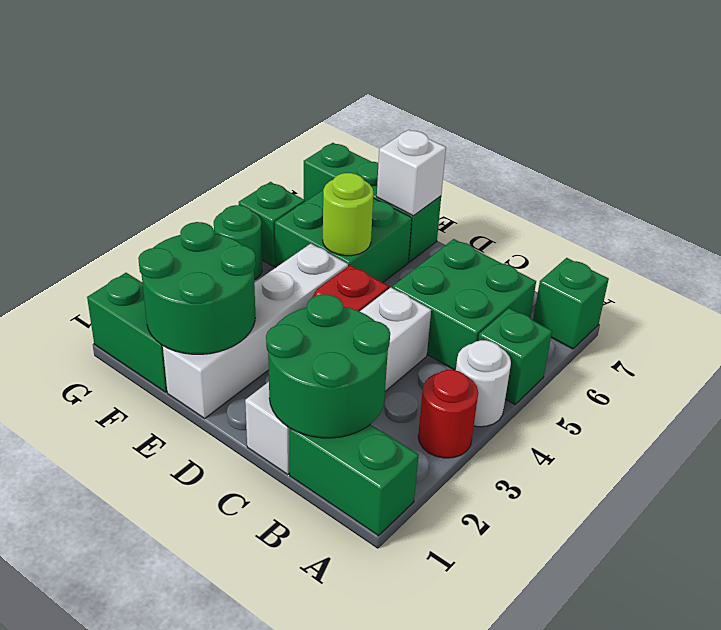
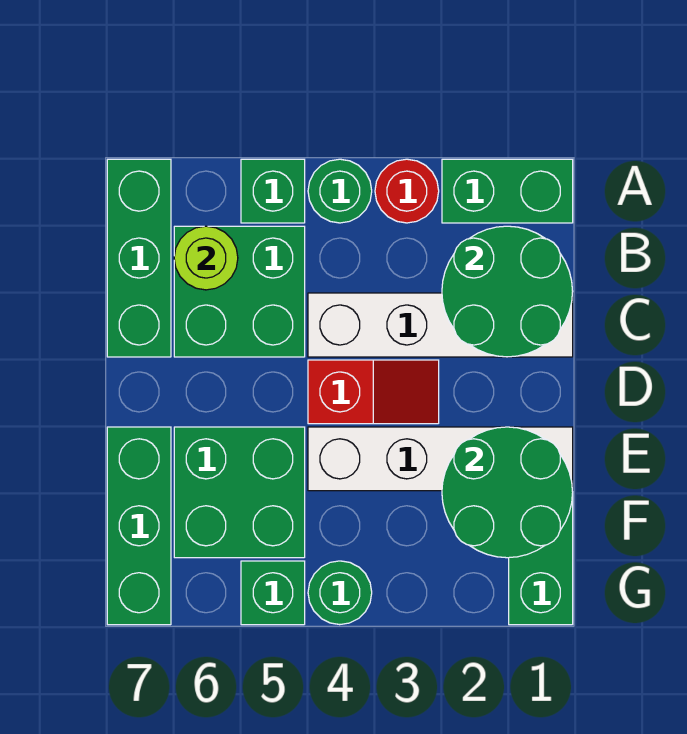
green brick A1:B1 level 1 -> green brick A1:A2 level 1
white round brick A4 level 1 -> green round brick A4 level 1
green brick A7 level 1 -> green brick A7:C7 level 1
lime round brick E5 level 2 -> lime round brick B6 level 2
white brick E7 level 2 -> none

